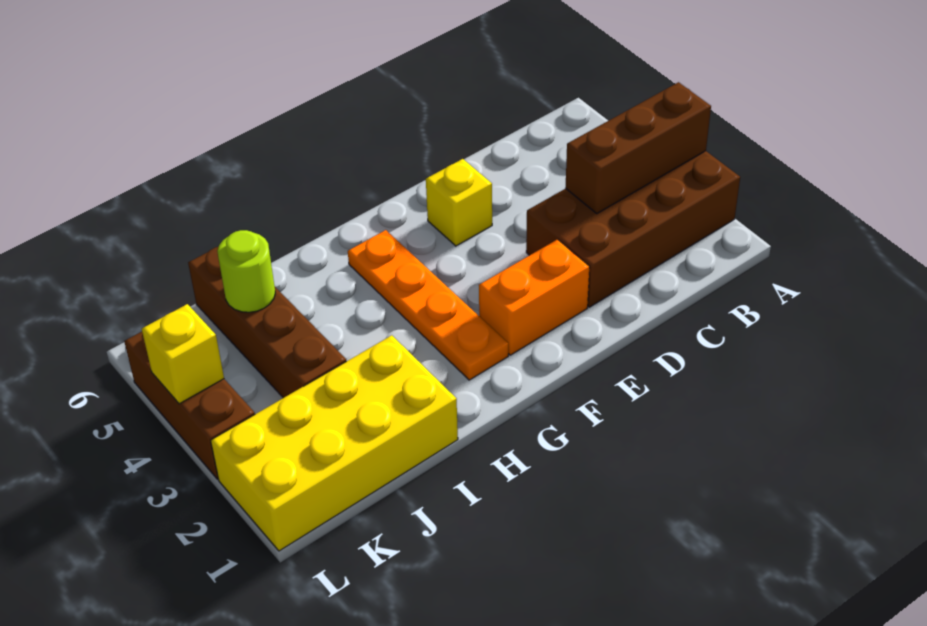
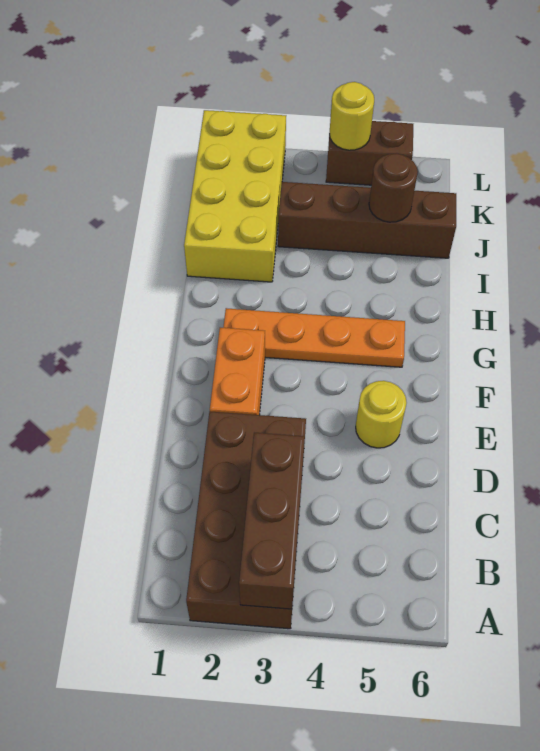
yellow brick E5 level 1 -> yellow round brick E5 level 1
lime round brick J5 level 2 -> brown round brick J5 level 2
brown brick L3:L5 level 1 -> brown brick L4:L5 level 1
yellow brick L4 level 2 -> yellow round brick L4 level 2

